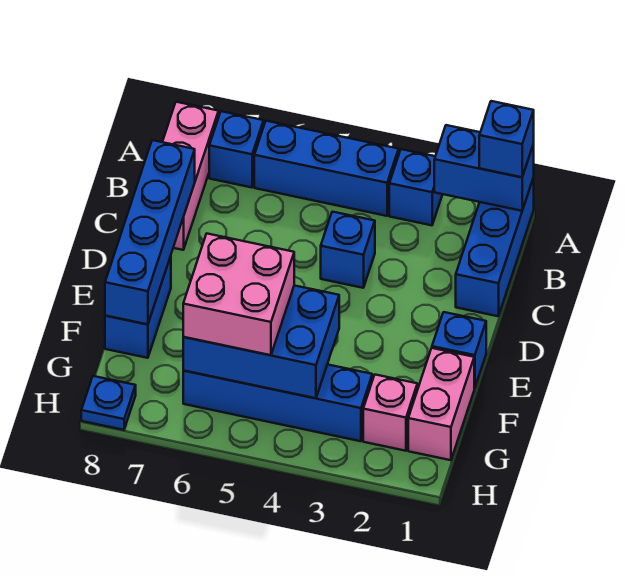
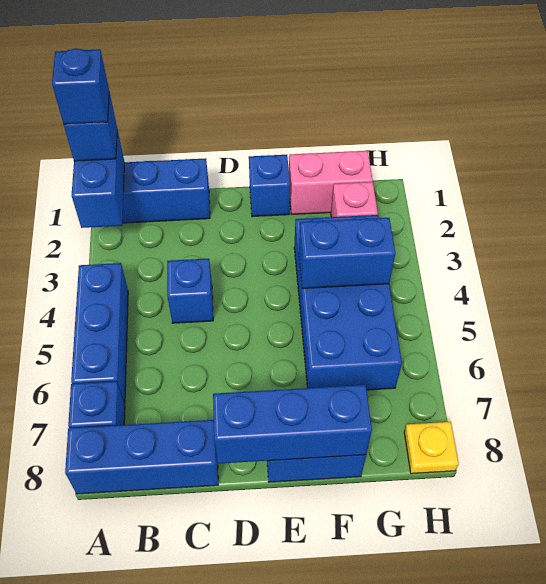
blue brick A3 level 1 -> blue brick A1 level 4
pink brick A8:C8 level 1 -> blue brick A8:C8 level 1
blue brick C8:F8 level 2 -> blue brick D8:F8 level 2
blue brick F4:G6 level 2 -> blue brick F4:G4 level 2
pink brick F5:G6 level 3 -> none
blue brick G3:G6 level 1 -> blue brick F3:G6 level 1
blue plate H8 level 1 -> yellow plate H8 level 1

